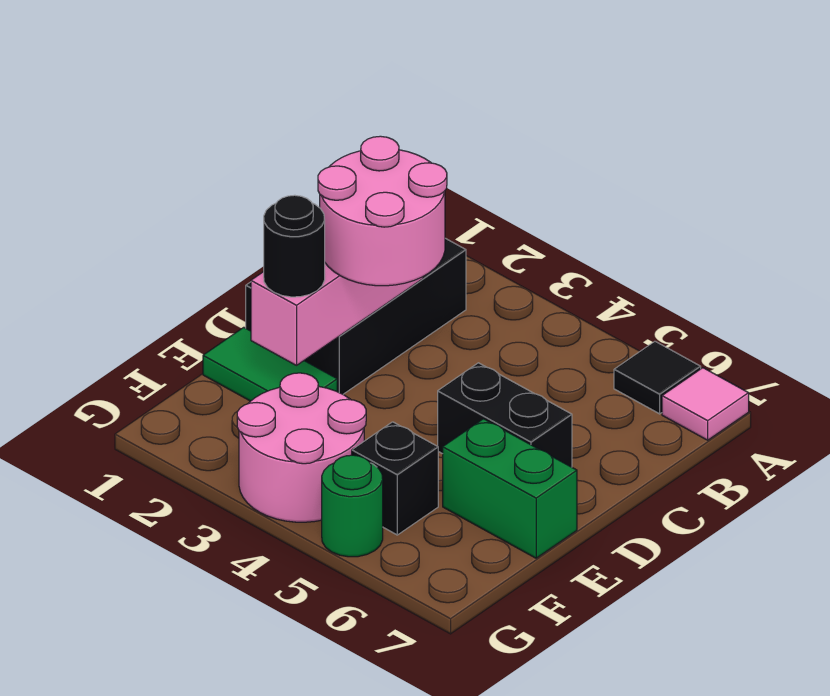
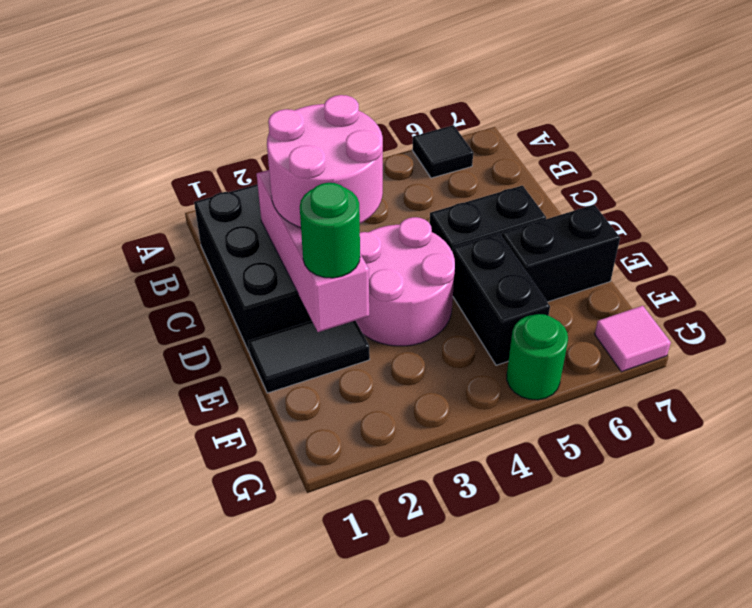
pink tile A7 level 1 -> pink tile G7 level 1
green tile E1:E2 level 1 -> black tile E1:E2 level 1
black round brick E2 level 3 -> green round brick E2 level 3
green brick E6:E7 level 1 -> black brick E6:E7 level 1
pink round brick F3:G4 level 1 -> pink round brick D3:E4 level 1
black brick F5 level 1 -> black brick E5:F5 level 1

